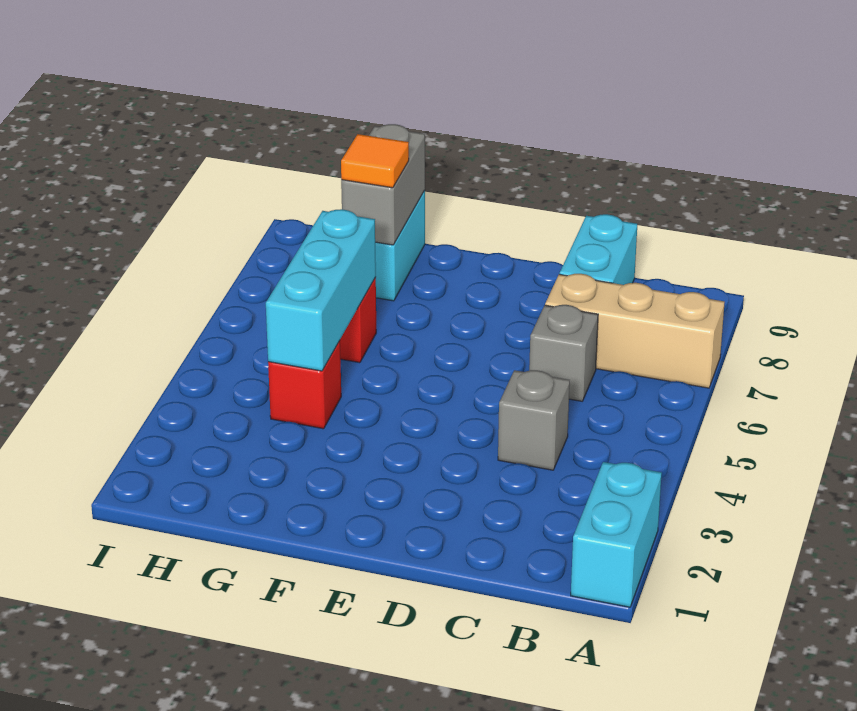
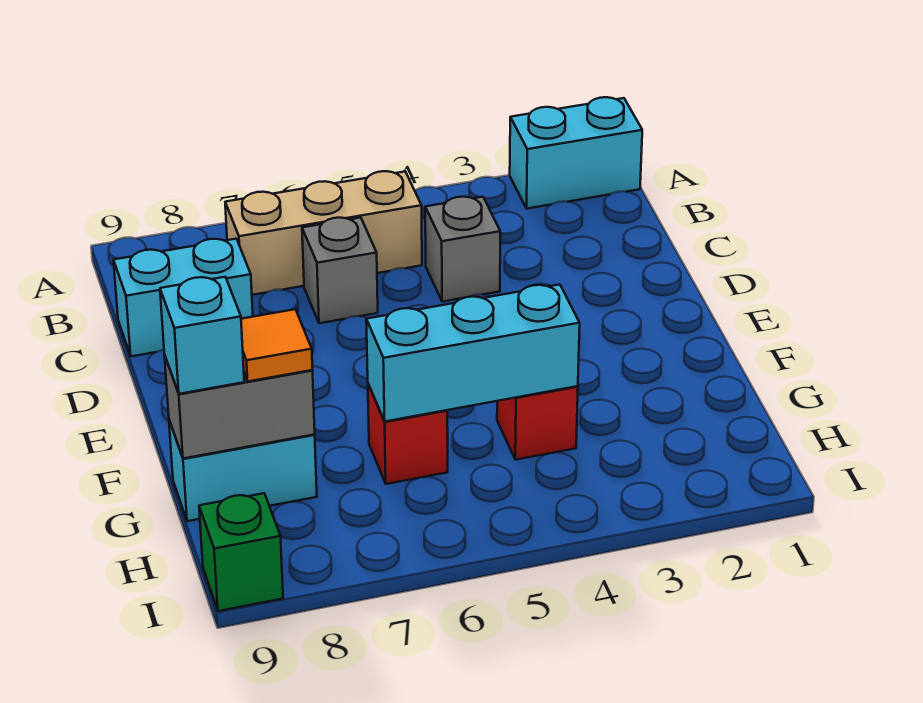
tan brick A7:C7 level 1 -> tan brick B5:B7 level 1
none -> cyan brick G9 level 3
none -> green brick I9 level 1

